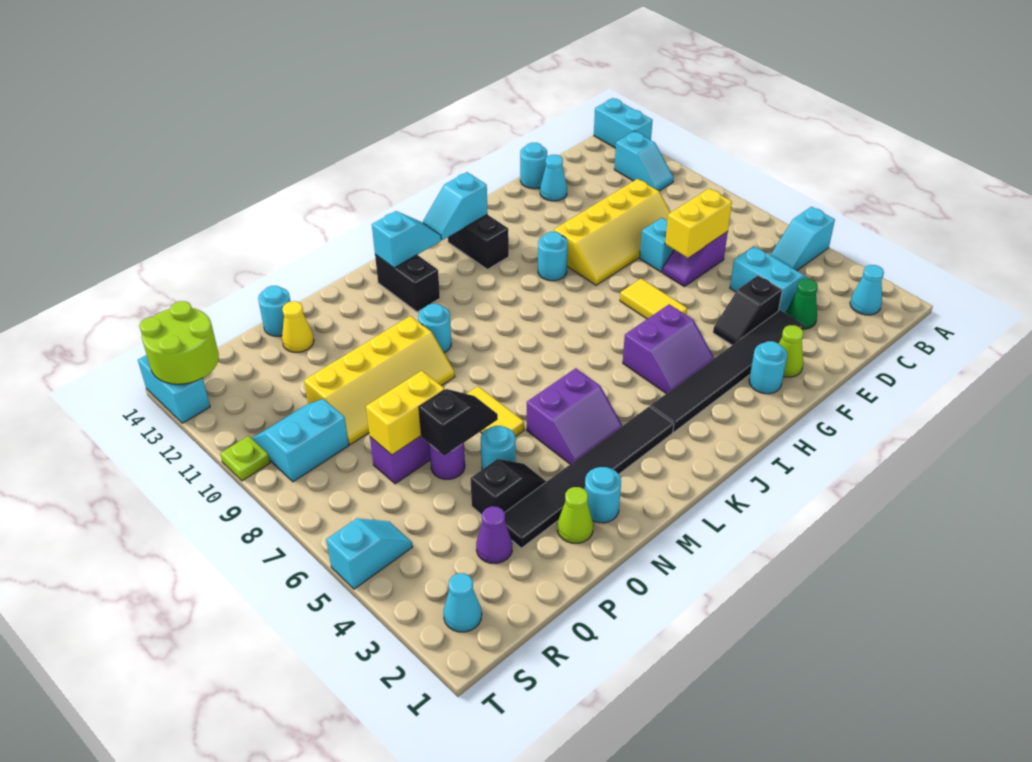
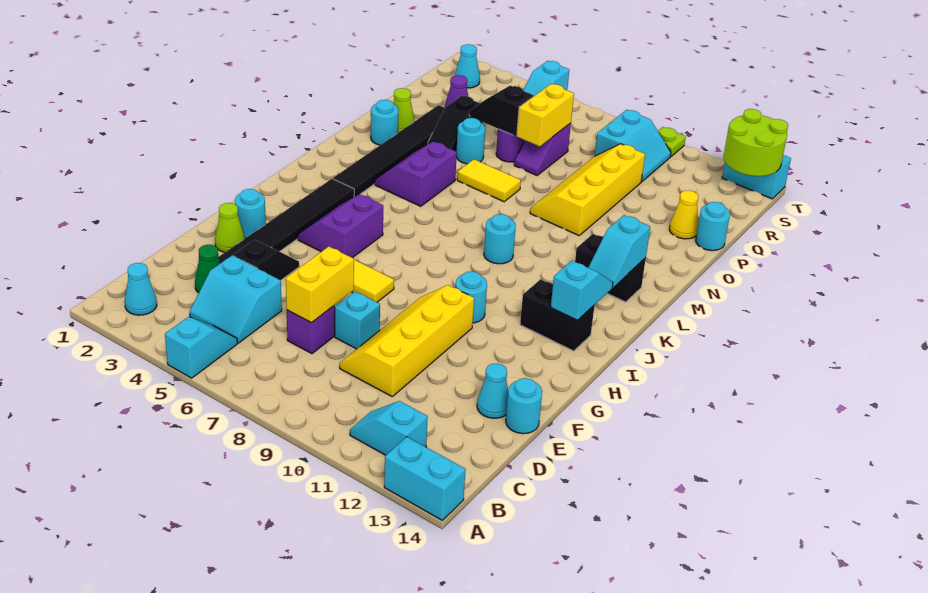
cyan round brick M10 level 1 -> cyan round brick K9 level 1
black slope O6:P6 level 2 top P -> black slope P5:P6 level 2 top 6

